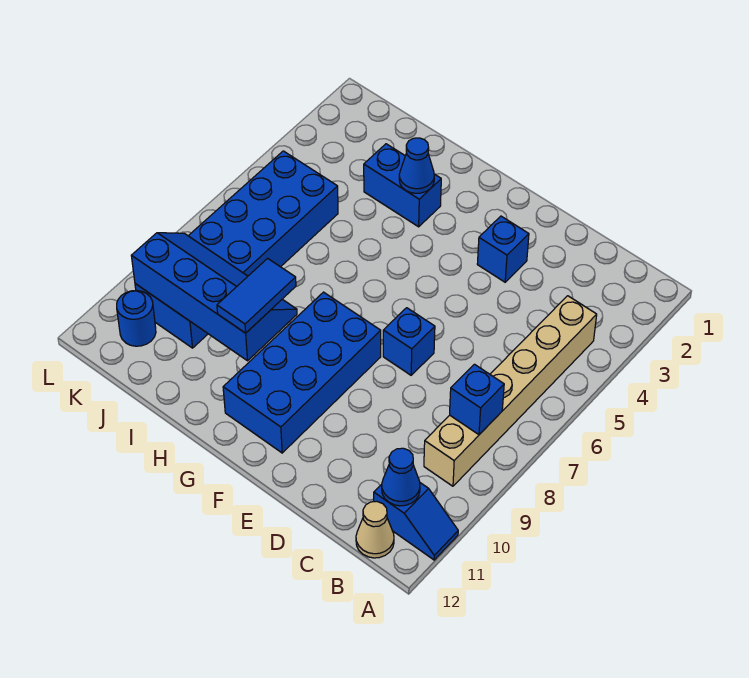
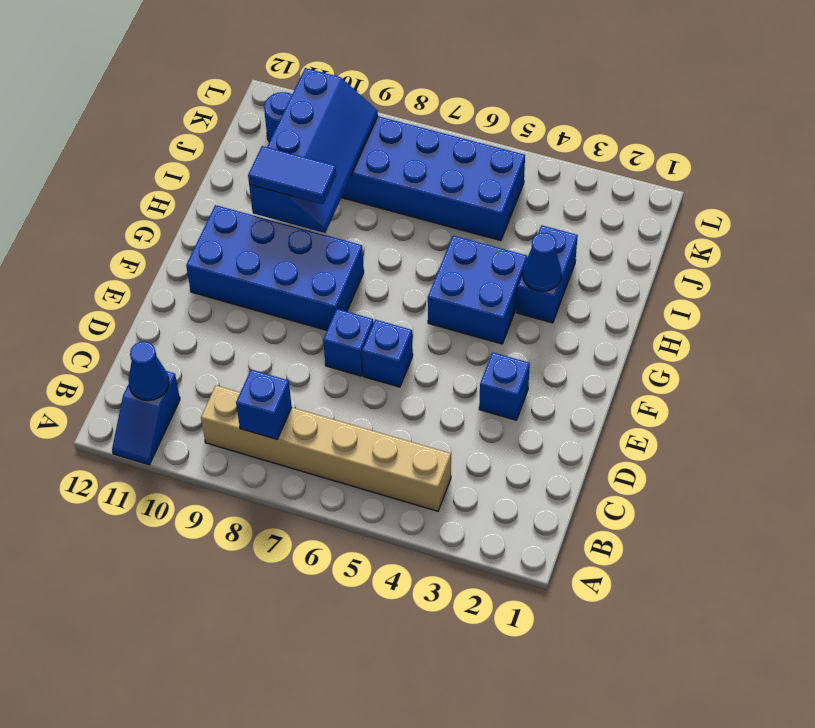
tan cone B12 level 1 -> none
none -> blue brick E6 level 1
none -> blue brick G4:H5 level 1

